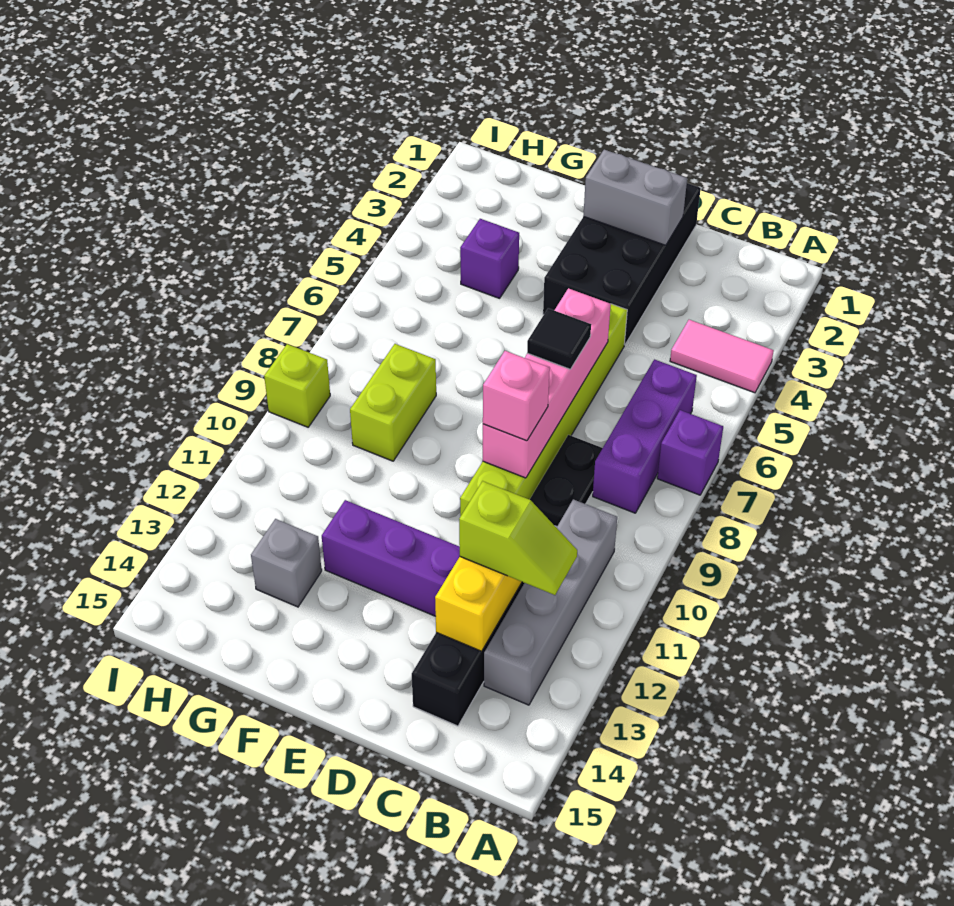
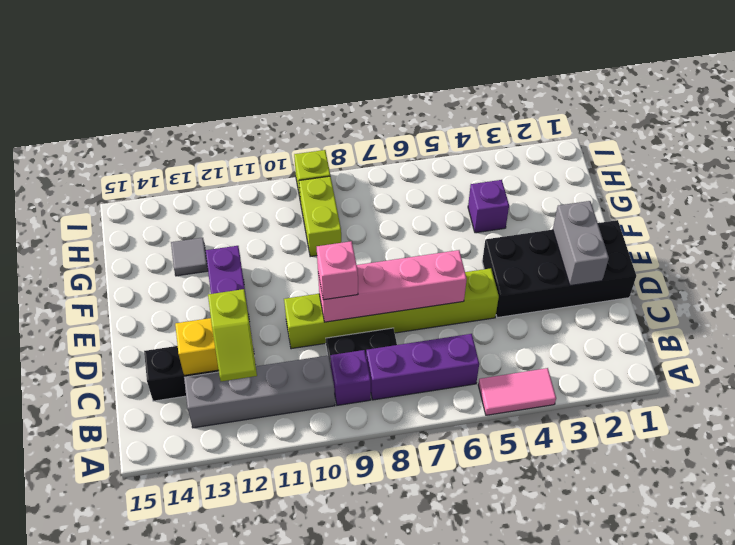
pink tile A4:B4 level 1 -> pink tile A4:A5 level 1
purple brick A7 level 1 -> purple brick B9 level 1
black tile D7 level 3 -> none
lime brick G8:G9 level 1 -> lime brick G9:H9 level 1
grey brick G13 level 1 -> grey tile G13 level 1

